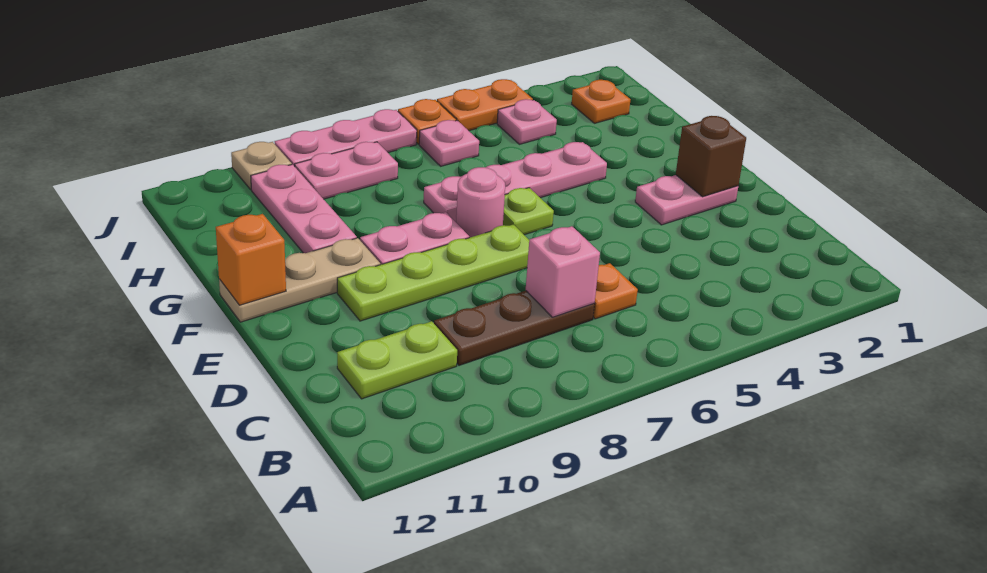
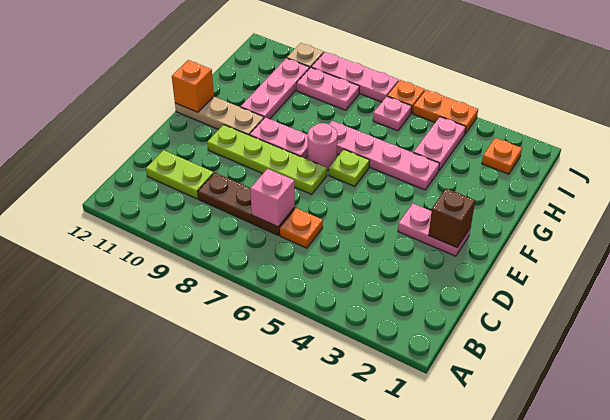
pink plate I4 level 1 -> pink plate H4:I4 level 1

